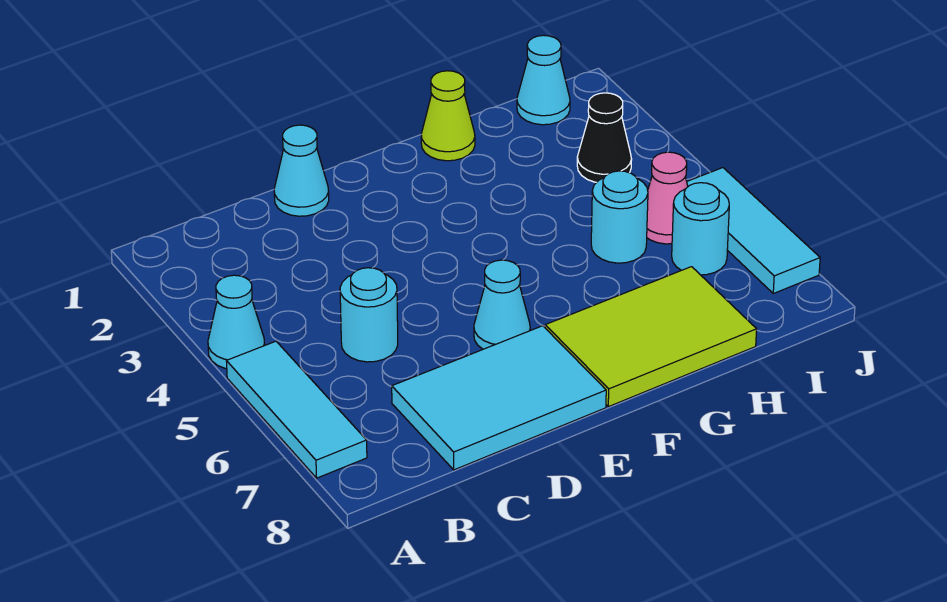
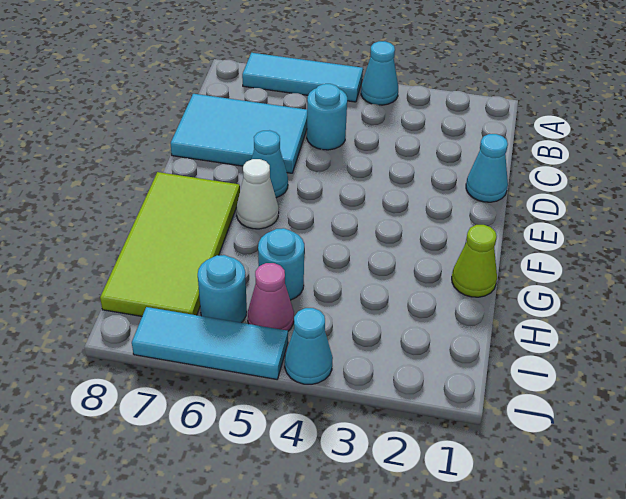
cyan tile C7:E8 level 1 -> cyan tile C6:D8 level 1
none -> white cone F6 level 1
lime tile F7:H8 level 1 -> lime tile F7:I8 level 1
cyan cone I1 level 1 -> cyan cone J4 level 1
black cone I3 level 1 -> none

